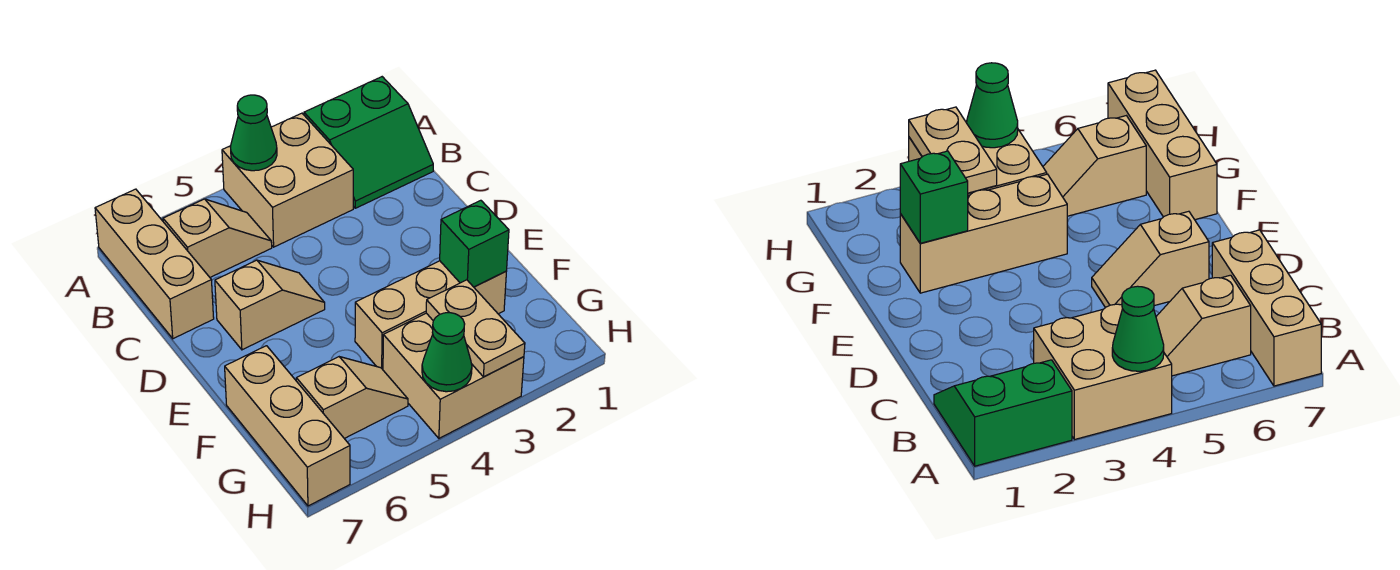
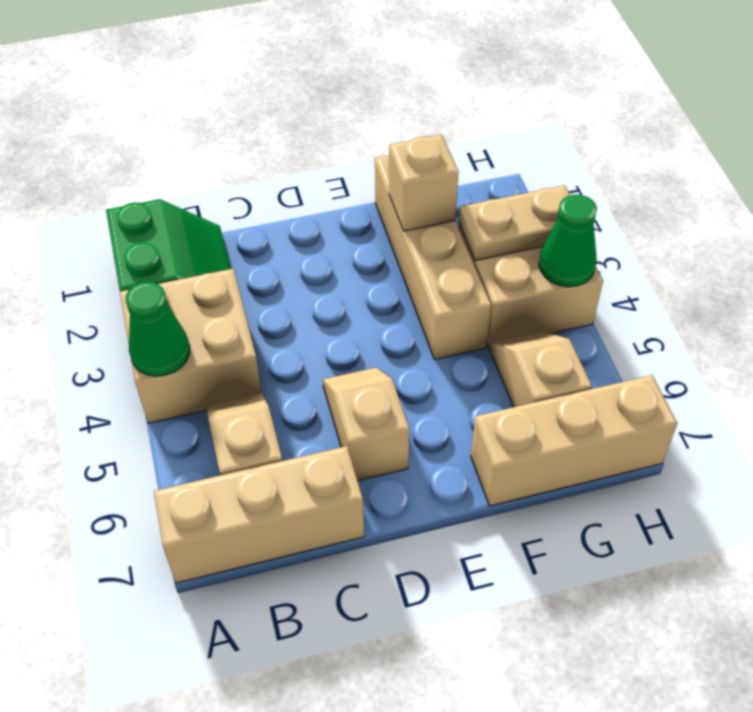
tan brick F2:F4 level 1 -> tan brick F1:F4 level 1
green brick F2 level 2 -> tan brick F2 level 2

